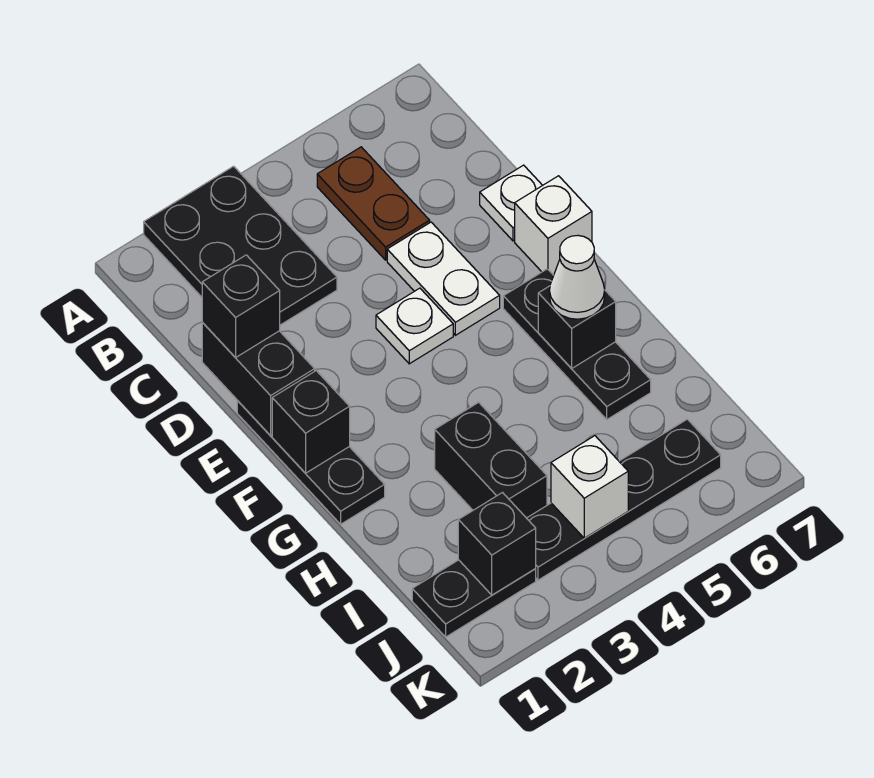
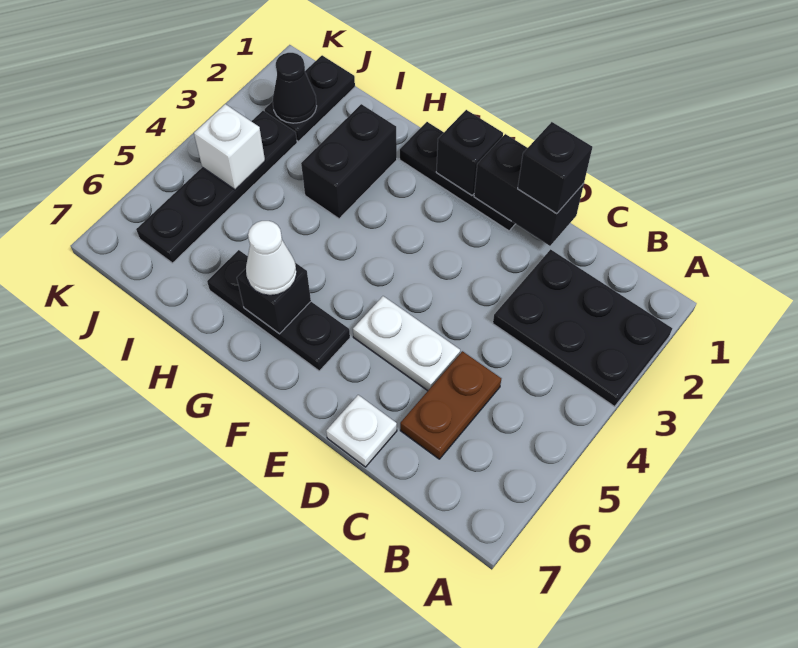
brown plate B5:C5 level 1 -> brown plate C5:C6 level 1
white plate E4 level 1 -> none
white brick E7 level 1 -> none
black brick H3:I3 level 1 -> black brick H2:H3 level 1
black brick J2 level 2 -> black cone J2 level 2

